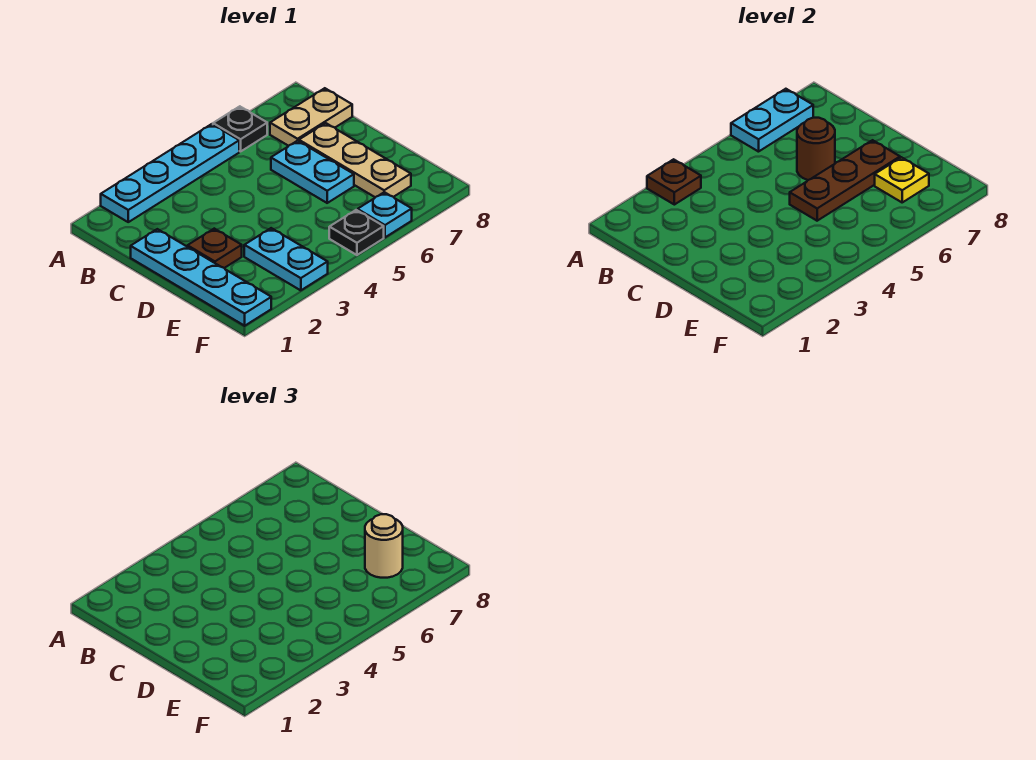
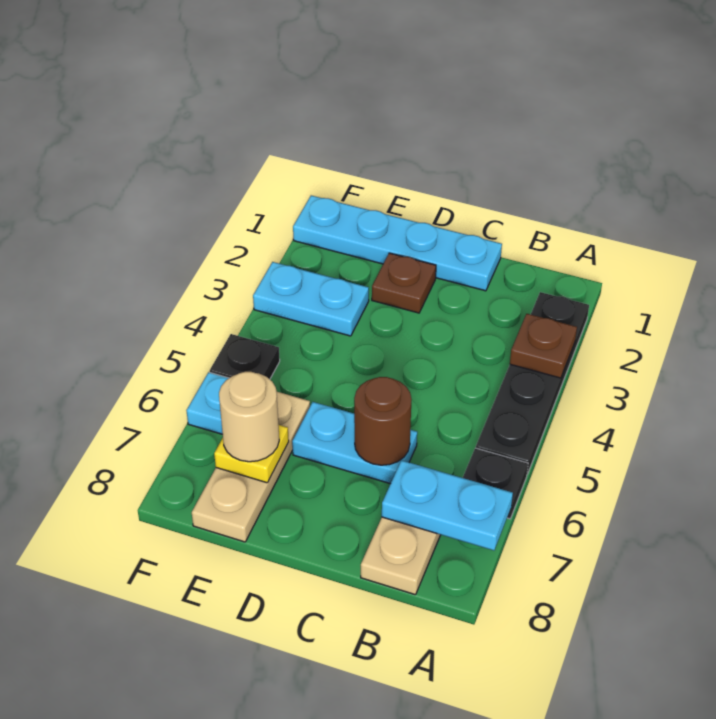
cyan plate A2:A5 level 1 -> black plate A2:A5 level 1
cyan plate A6:A7 level 2 -> cyan plate A7:B7 level 2
tan plate C7:E7 level 1 -> tan plate E6:E8 level 1
brown plate D5:D7 level 2 -> none

